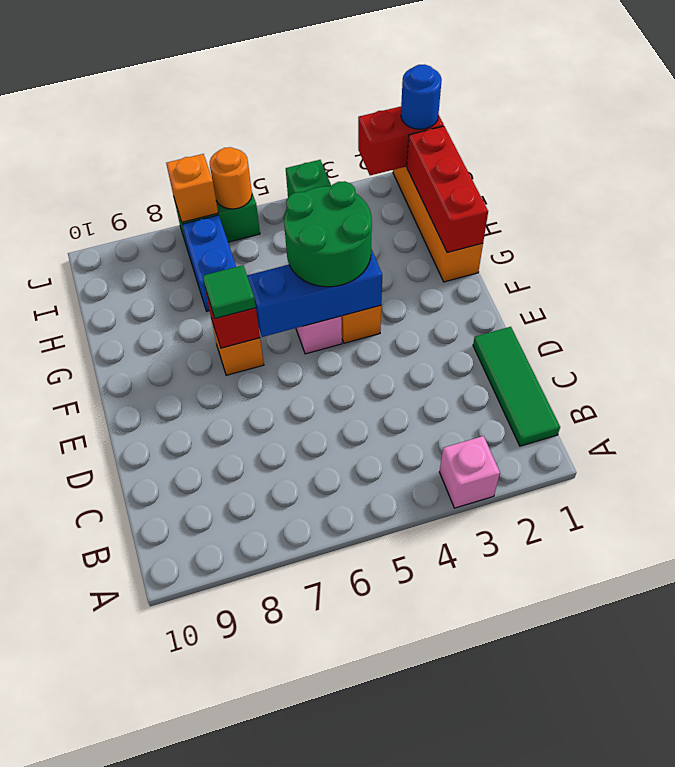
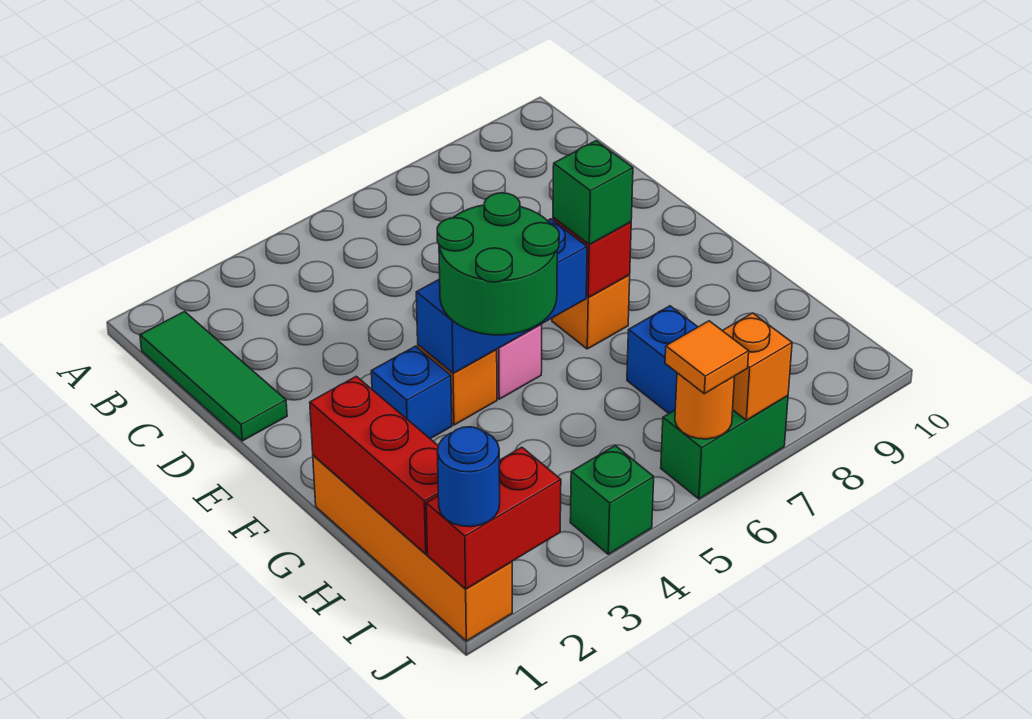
pink brick A3 level 1 -> none
none -> blue brick F3 level 1
green tile F7 level 3 -> green brick F7 level 3
none -> orange tile J6 level 3

